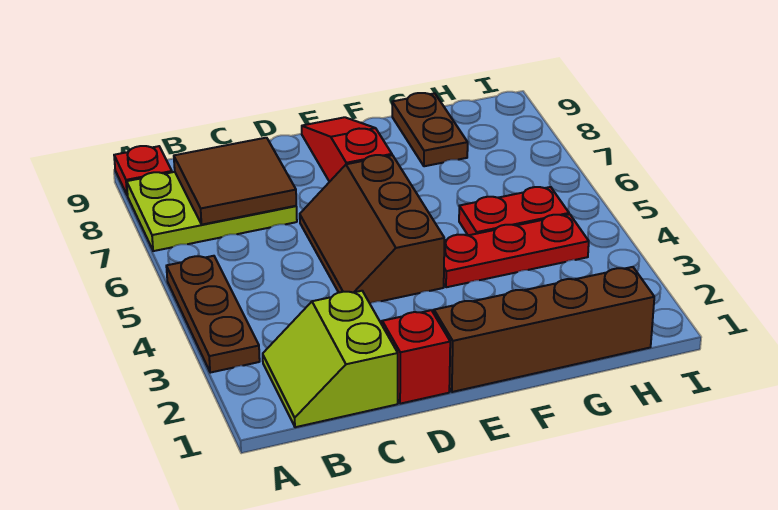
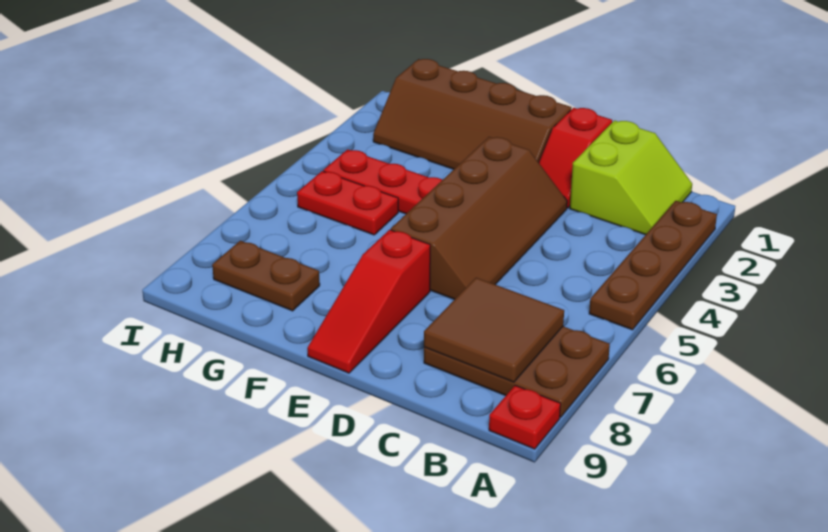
brown plate A3:A5 level 1 -> brown plate A2:A5 level 1
lime plate A7:C8 level 1 -> brown plate A7:C8 level 1
brown slope D4:E6 level 1 top E -> brown slope D3:E6 level 1 top E
brown plate G8:G9 level 1 -> brown plate G8:H8 level 1

